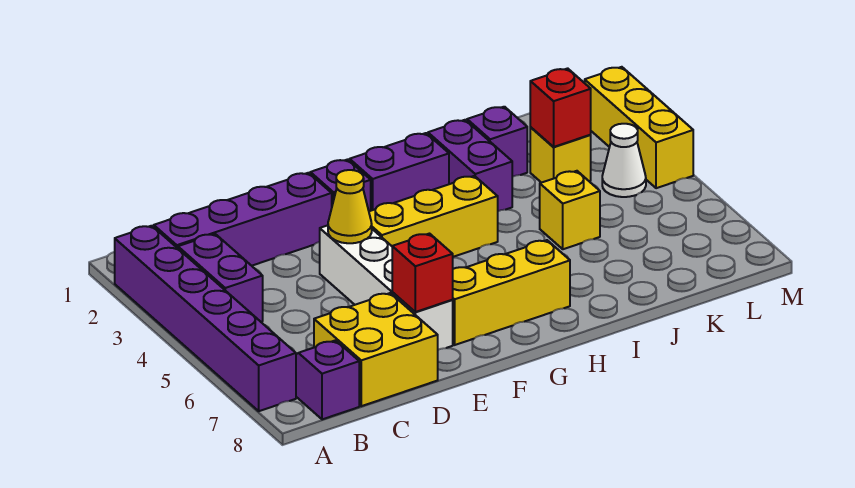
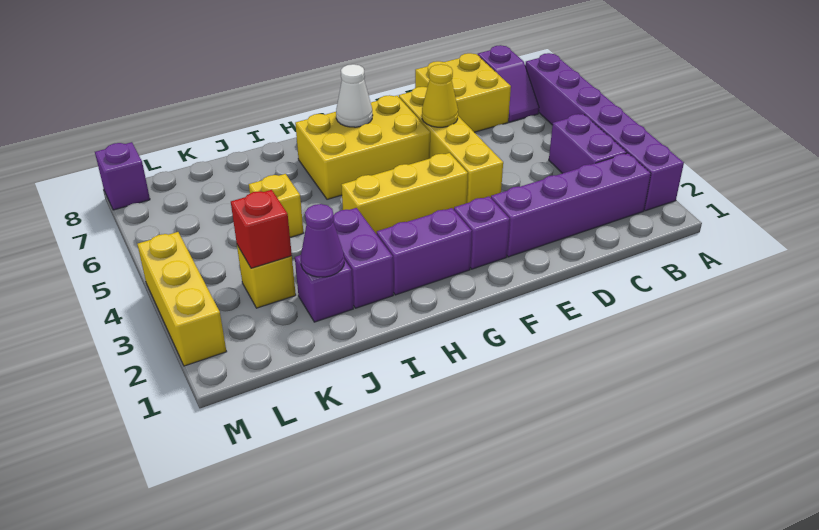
white brick E4:E7 level 1 -> yellow brick E4:E7 level 1
yellow cone E4 level 2 -> yellow cone E6 level 2
red brick E7 level 2 -> none
yellow brick F7:H7 level 1 -> yellow brick F6:H7 level 1
none -> purple cone J2 level 2
white cone L4 level 1 -> white cone G7 level 2
none -> purple brick M8 level 1

